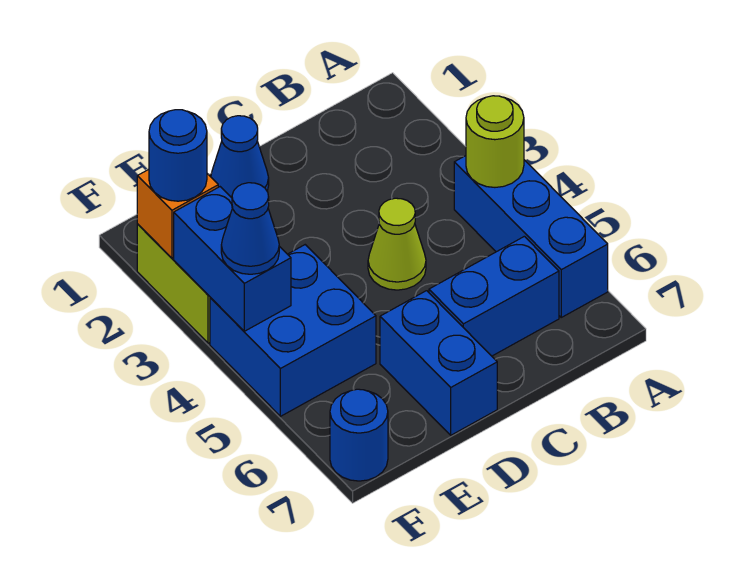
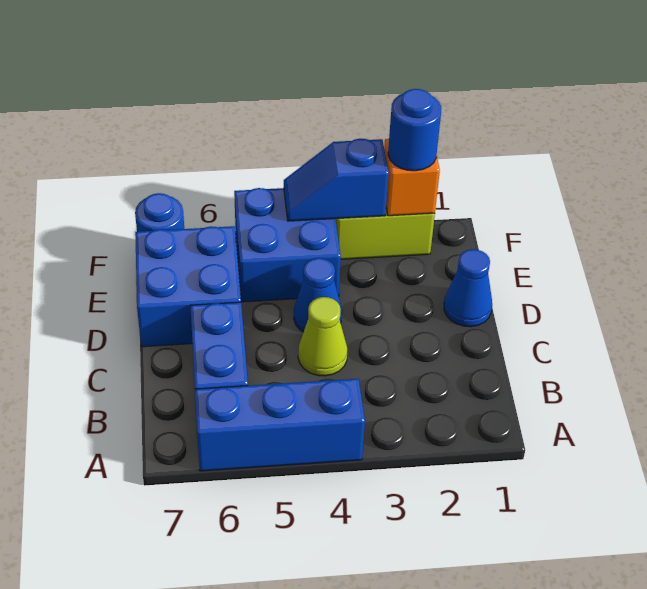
lime round brick A4 level 2 -> none
blue brick D6:D7 level 1 -> blue brick D6:E7 level 1
blue brick F3:F4 level 2 -> blue slope F3:F4 level 2 top 3
blue cone F4 level 3 -> blue cone D4 level 1

